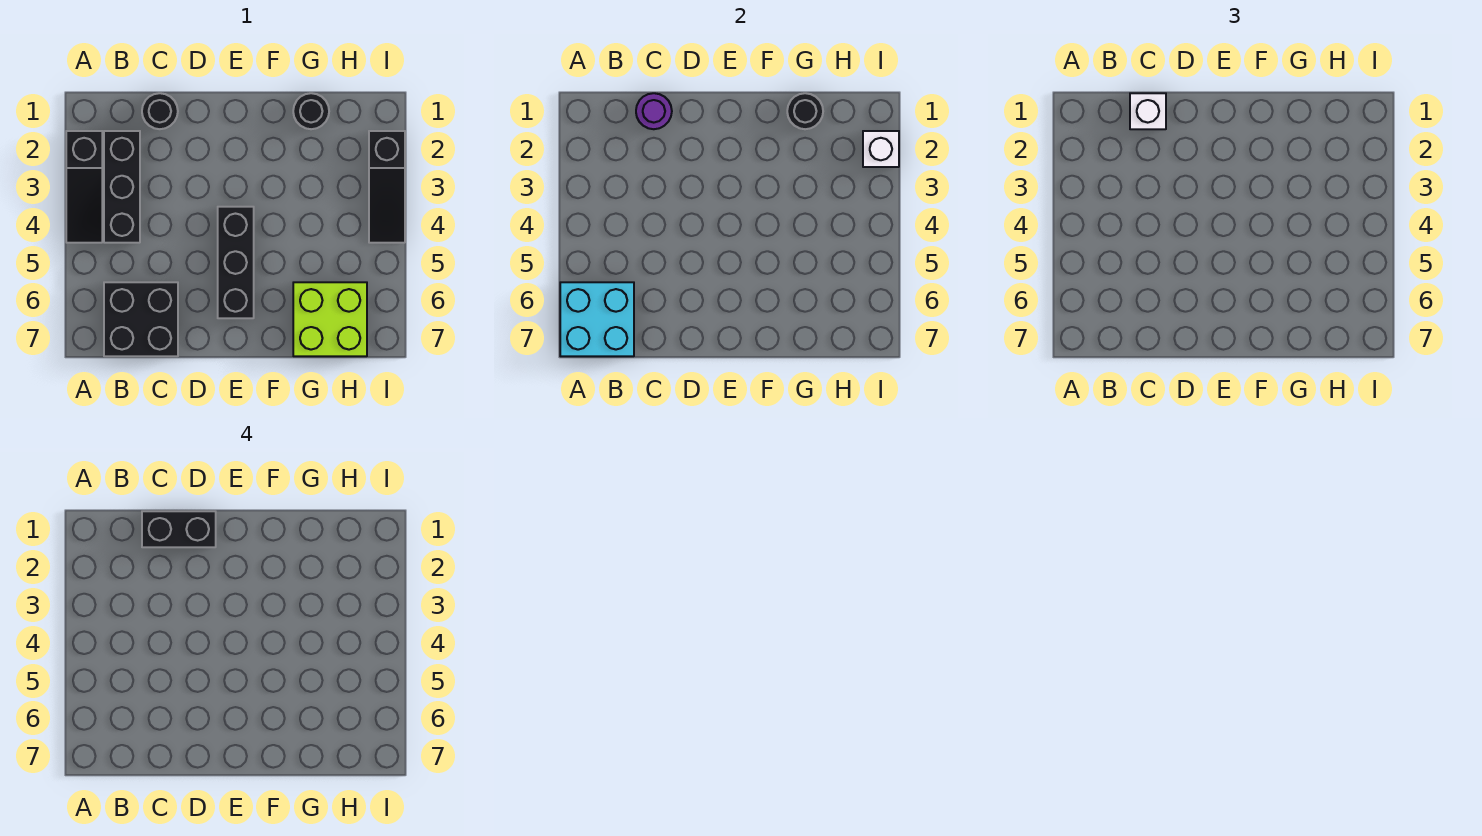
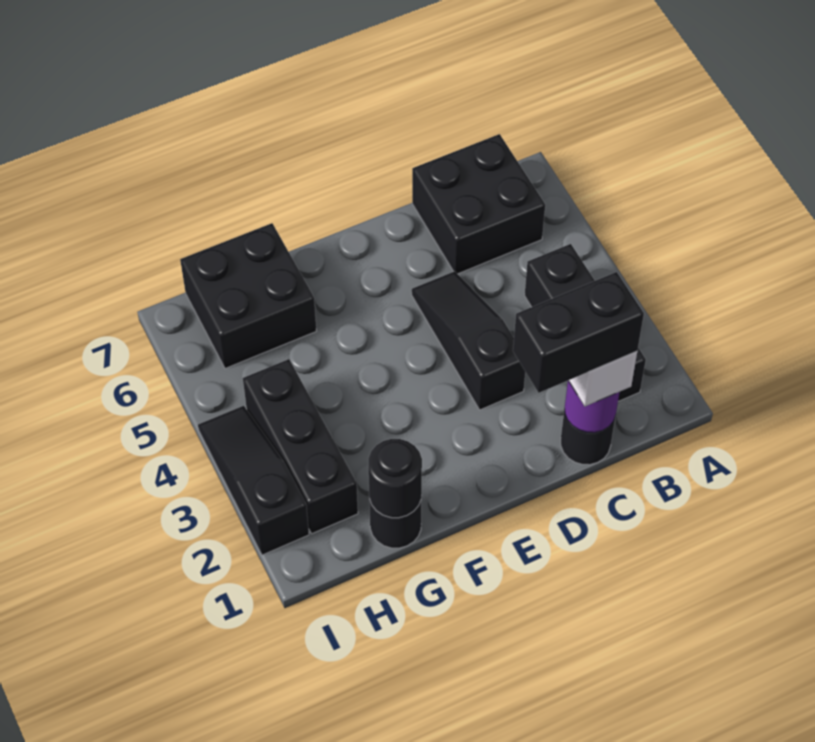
black slope A2:A4 level 1 top 2 -> black slope D3:D5 level 1 top 3
cyan brick A6:B7 level 2 -> none
black brick E4:E6 level 1 -> black brick H2:H4 level 1
lime brick G6:H7 level 1 -> black brick G6:H7 level 1
white brick I2 level 2 -> none

